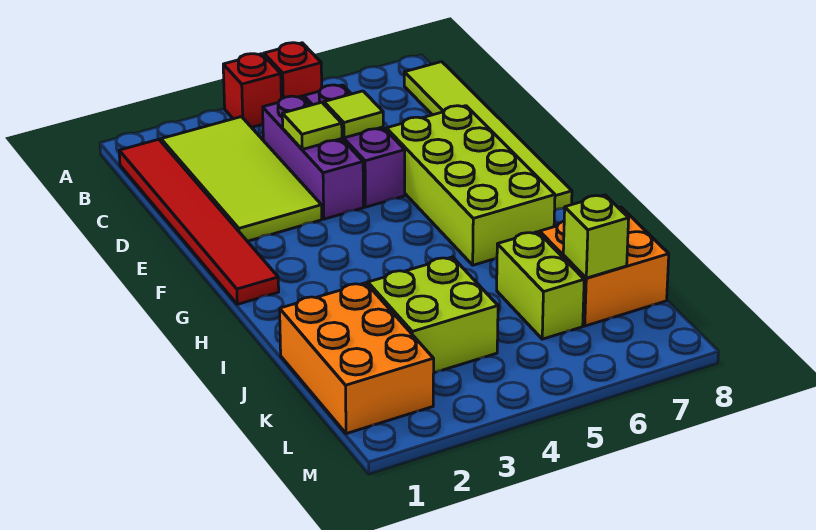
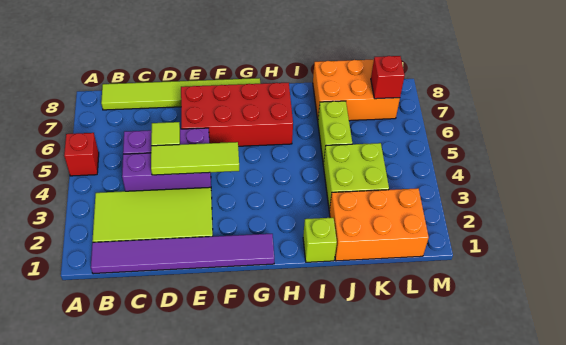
red brick A4 level 1 -> red brick L7 level 2
red tile B1:G1 level 1 -> purple tile B1:G1 level 1
lime tile D4 level 2 -> lime tile D4:F4 level 2
lime brick E6:H7 level 1 -> red brick E6:H7 level 1
lime brick J6:K6 level 1 -> lime brick J5:J6 level 1
orange brick J7:K8 level 1 -> orange brick J7:L8 level 1
lime brick K7 level 2 -> lime brick I1 level 1

